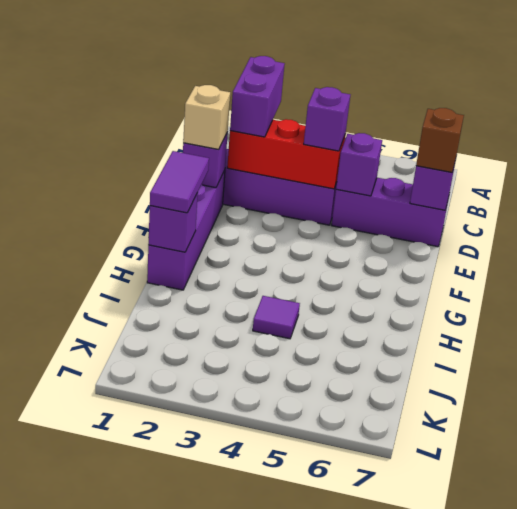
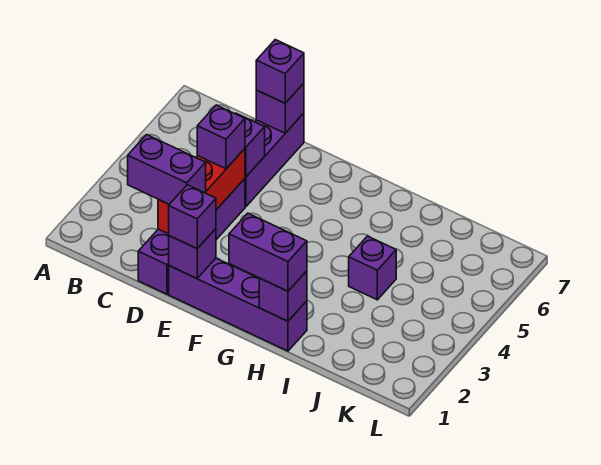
brown brick D7 level 3 -> purple brick D7 level 3
tan brick E1 level 3 -> purple brick E1 level 3
purple tile G1:H1 level 3 -> purple brick G1:H1 level 3
purple tile I4 level 1 -> purple brick I4 level 1

